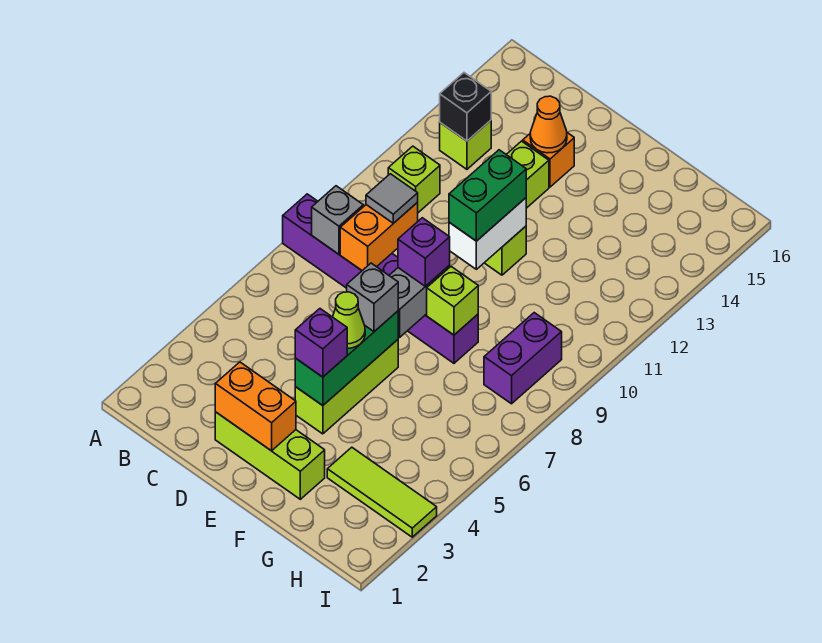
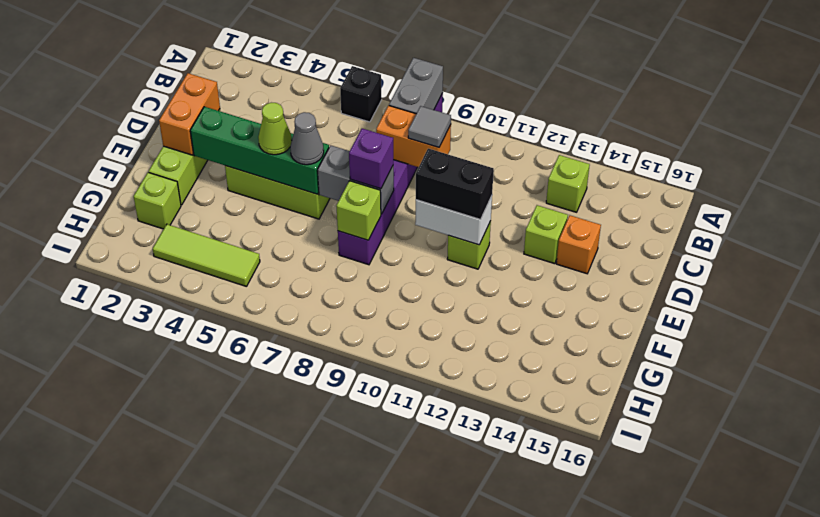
grey brick B8 level 2 -> grey brick A8:B8 level 2
lime brick B11 level 1 -> lime brick G2 level 1
black brick B13 level 2 -> black brick A6 level 1
orange cone D14 level 2 -> none
green brick E4:E6 level 2 -> green brick E3:E6 level 2
purple brick E4 level 3 -> none
grey brick E6 level 3 -> grey cone E6 level 3
green brick E10:E11 level 3 -> black brick E10:E11 level 3
lime tile G3:I3 level 1 -> lime tile H3:H5 level 1
purple brick H8:H9 level 1 -> none

